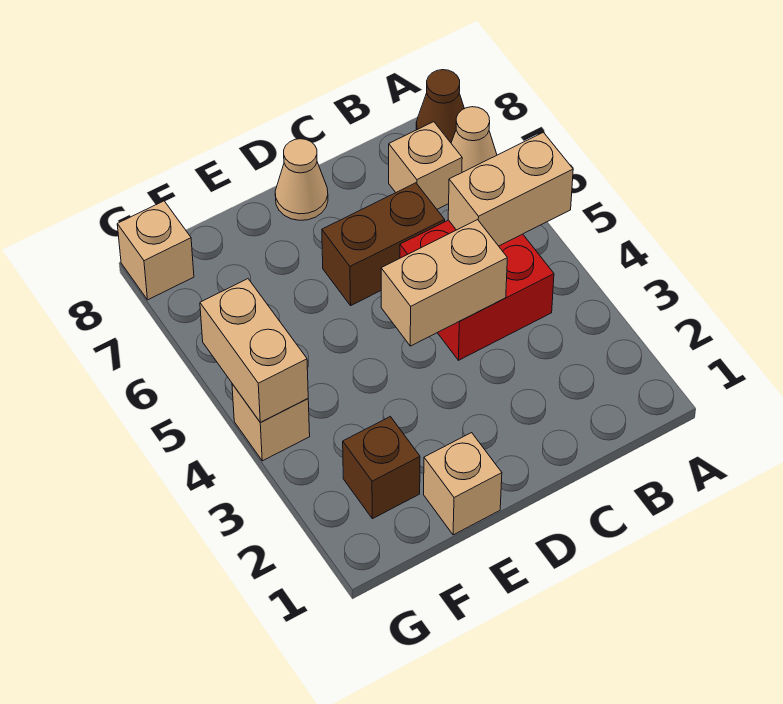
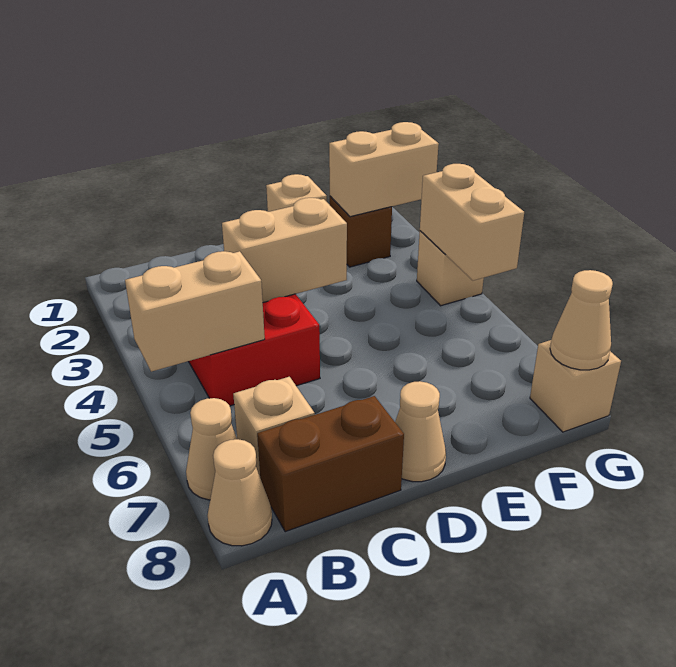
brown cone A8 level 1 -> tan cone A8 level 1
brown brick C6:D6 level 1 -> brown brick B8:C8 level 1
none -> tan brick F2:G2 level 2
none -> tan cone G8 level 2

